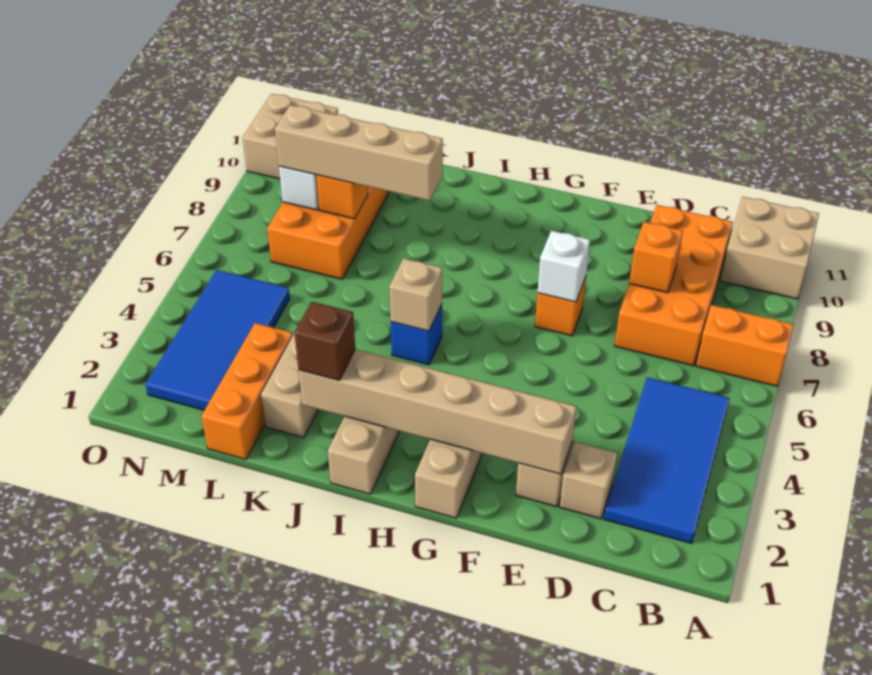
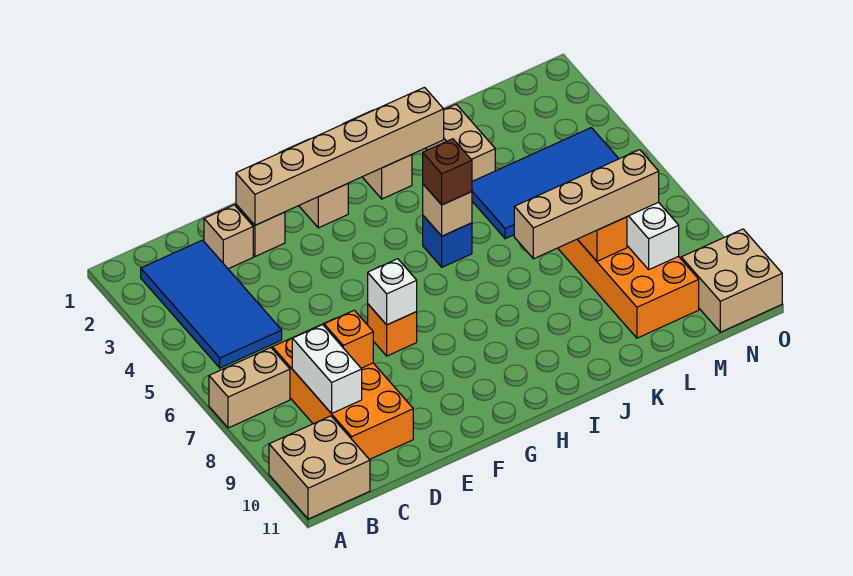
orange brick A7:B7 level 1 -> tan brick A7:B7 level 1
none -> white brick C8:C9 level 2
brown brick J2 level 3 -> brown brick I5 level 3
orange brick L1:L3 level 1 -> none
blue tile M2:N5 level 1 -> blue tile K4:N5 level 1

